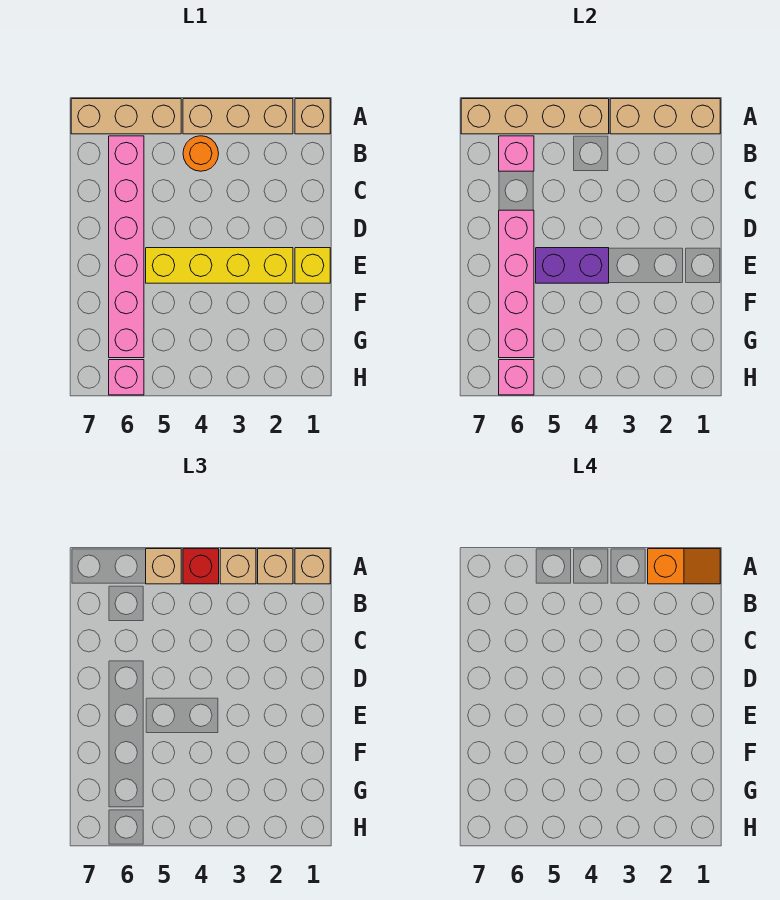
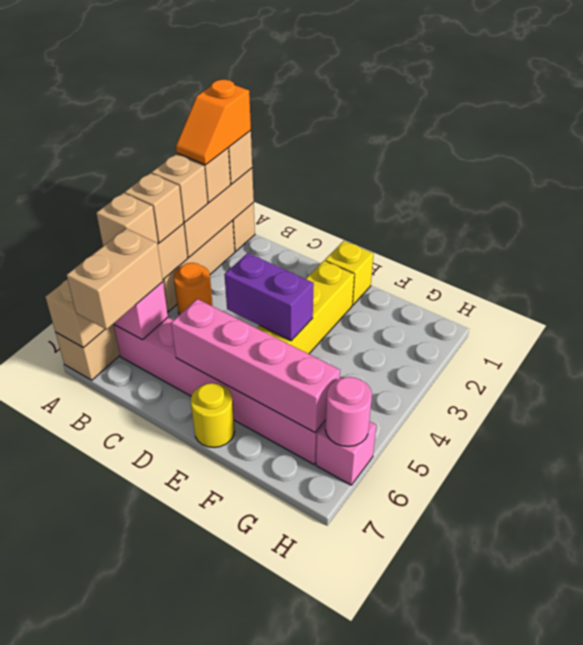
orange slope A1:A2 level 4 top 2 -> orange slope A1:A2 level 4 top 1
red brick A4 level 3 -> tan brick A4 level 3
none -> tan brick B6:B7 level 3
purple brick E4:E5 level 2 -> purple brick D4:E4 level 2
none -> yellow round brick E7 level 1
pink brick H6 level 2 -> pink round brick H6 level 2

